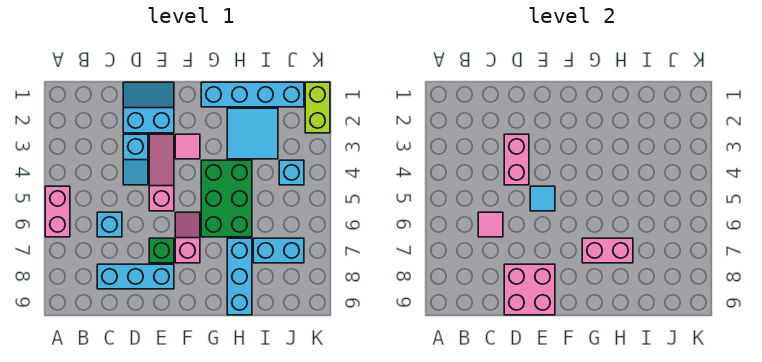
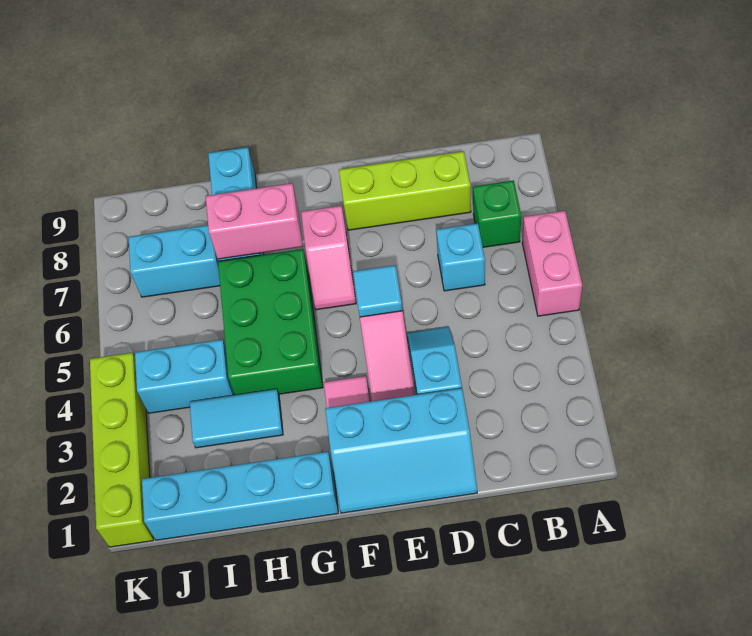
pink tile C6 level 2 -> none
cyan brick C8:E8 level 1 -> lime brick C8:E8 level 1
cyan slope D1:E2 level 1 top 2 -> cyan slope D1:F2 level 1 top 2
pink brick D3:D4 level 2 -> none
pink brick D8:E9 level 2 -> none
green brick E7 level 1 -> green brick B7 level 1
cyan tile H2:I3 level 1 -> cyan tile H3:I3 level 1
cyan brick J4 level 1 -> cyan brick I4:J4 level 1
lime brick K1:K2 level 1 -> lime brick K1:K4 level 1

